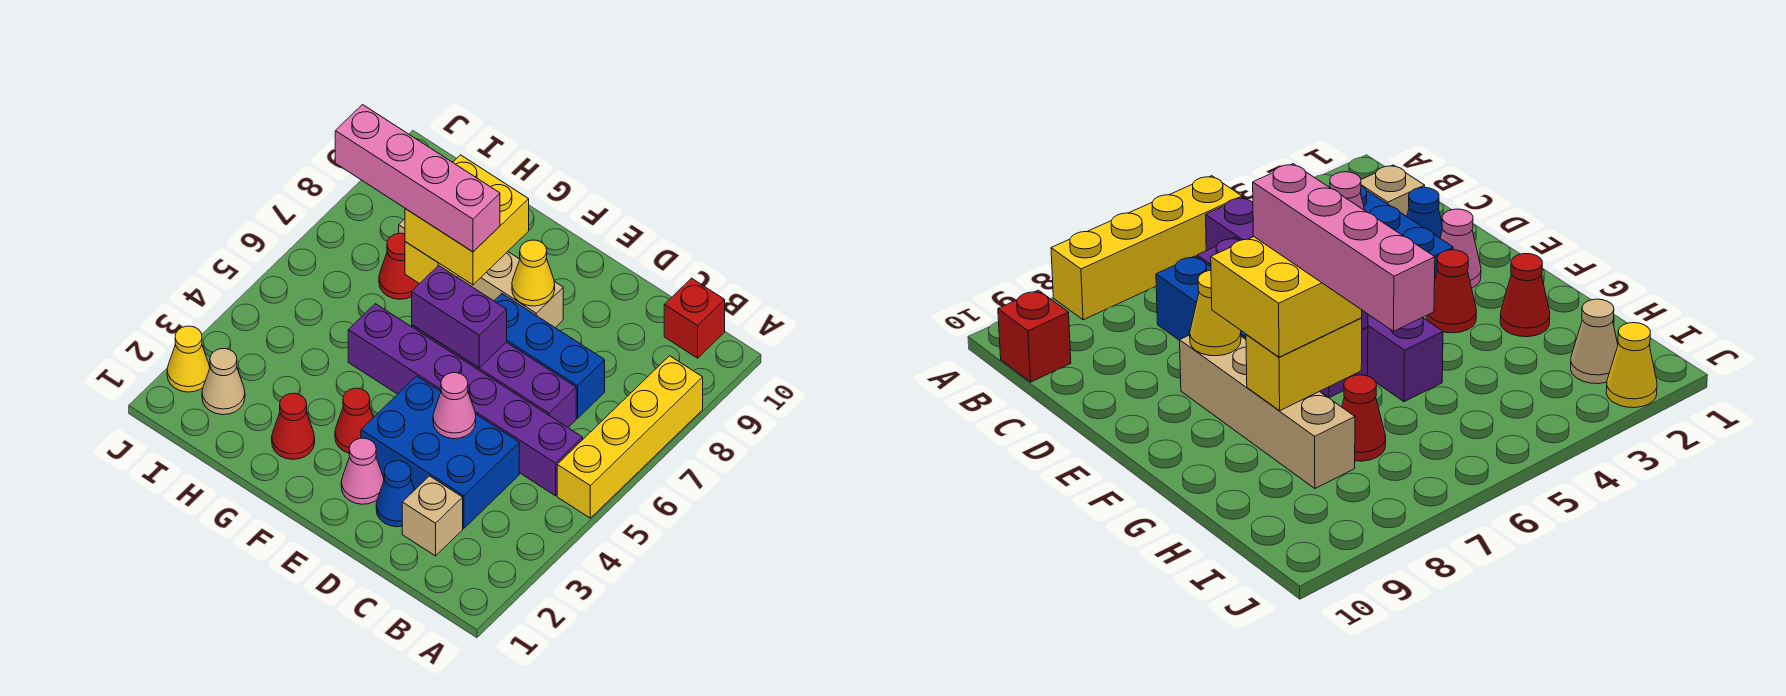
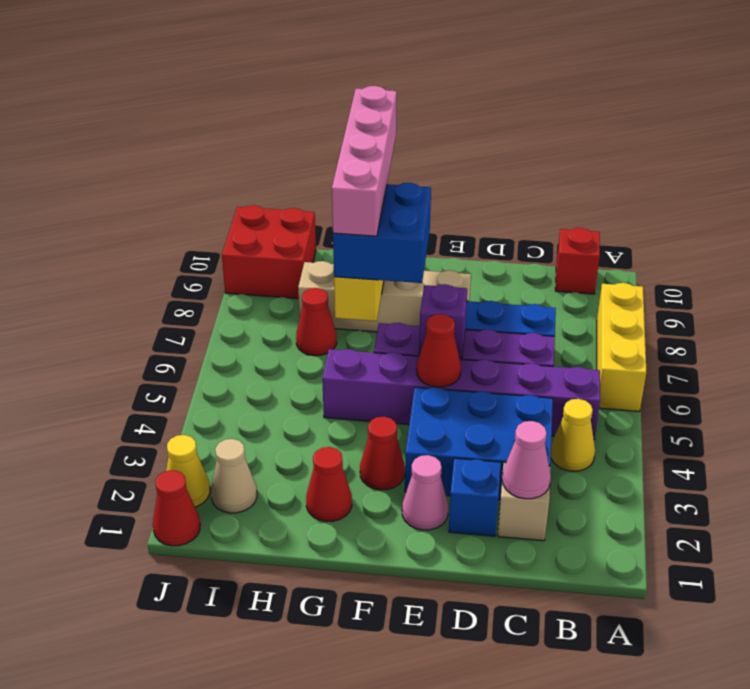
yellow brick A5:A8 level 1 -> yellow brick A6:A8 level 1
blue cone D2 level 1 -> blue brick D2 level 1
pink cone D4 level 2 -> pink cone C2 level 2
none -> red cone E5 level 2
purple brick E6:F6 level 2 -> purple brick E6 level 2
yellow cone E8 level 2 -> yellow cone B4 level 1
yellow brick F7:G8 level 3 -> blue brick F7:G8 level 3
pink brick F7:I7 level 4 -> pink brick G7:G10 level 4
none -> red brick I9:J10 level 1
none -> red cone J1 level 1

